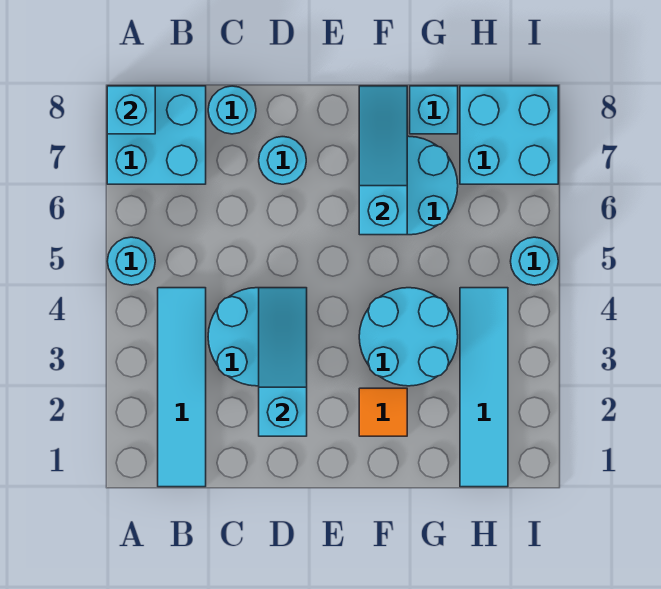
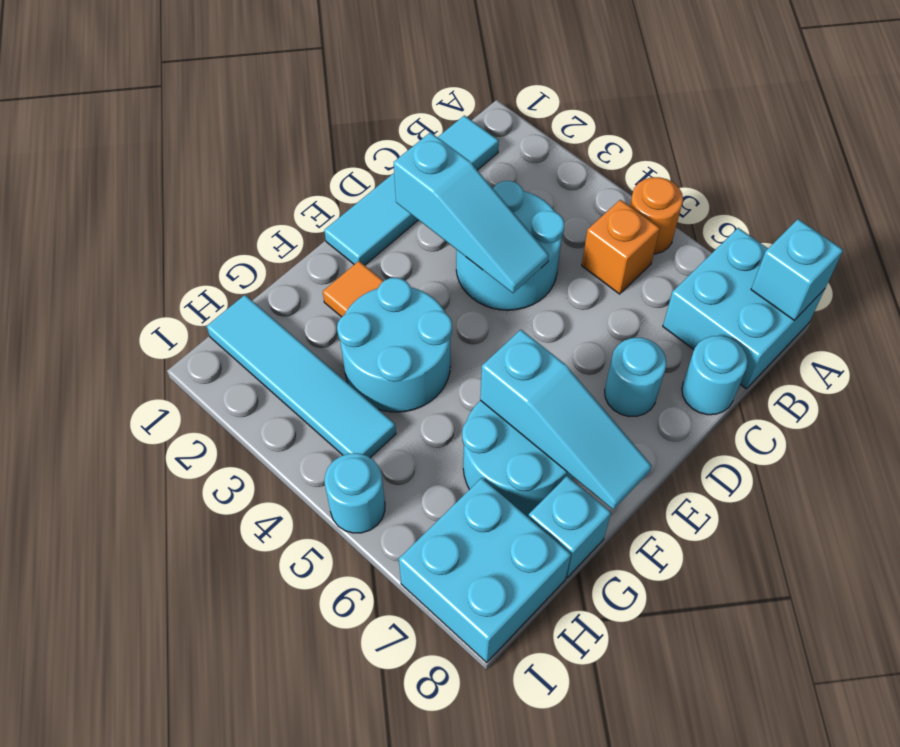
cyan round brick A5 level 1 -> orange round brick A5 level 1
cyan tile B1:B4 level 1 -> cyan tile B1:E1 level 1
none -> orange brick B5 level 1

